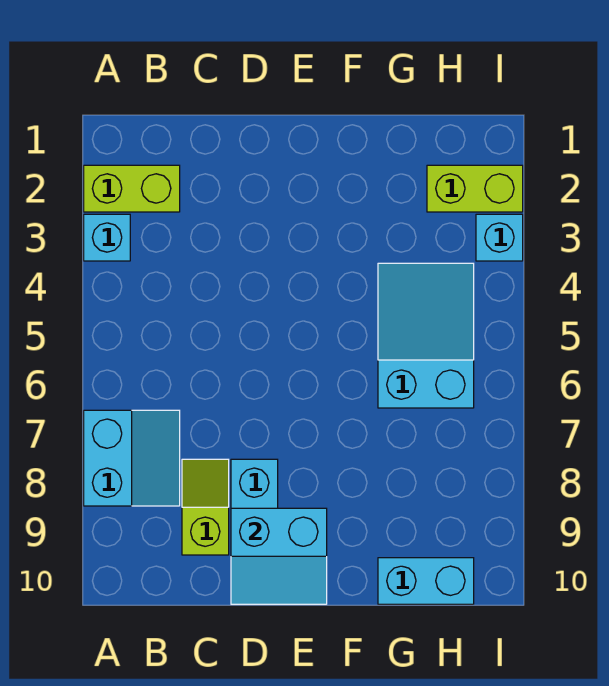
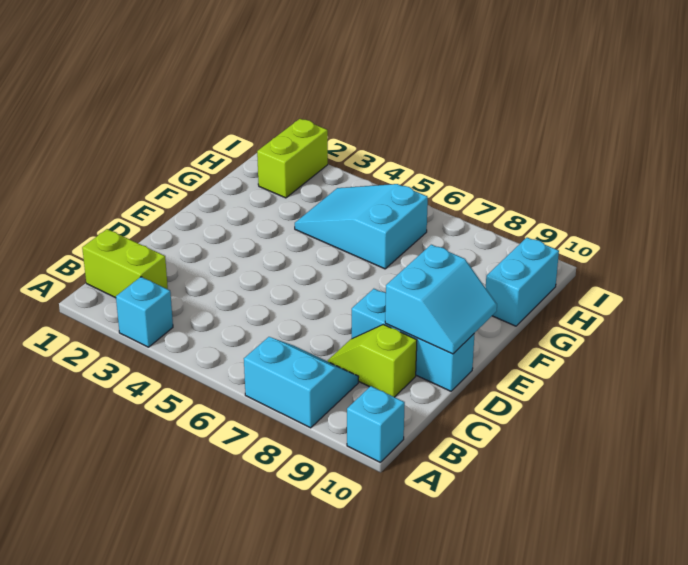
lime brick A2:B2 level 1 -> lime brick B1:B2 level 1
cyan brick I3 level 1 -> cyan brick A10 level 1

